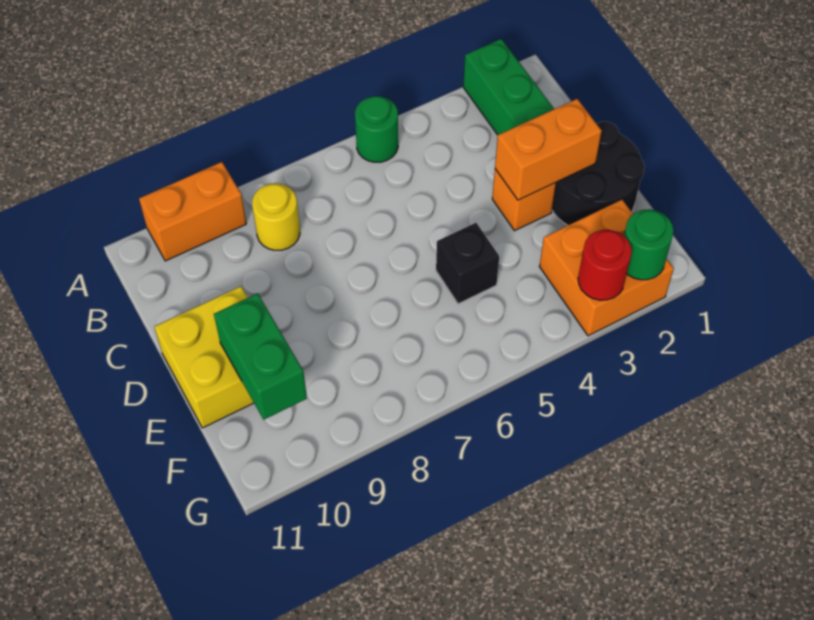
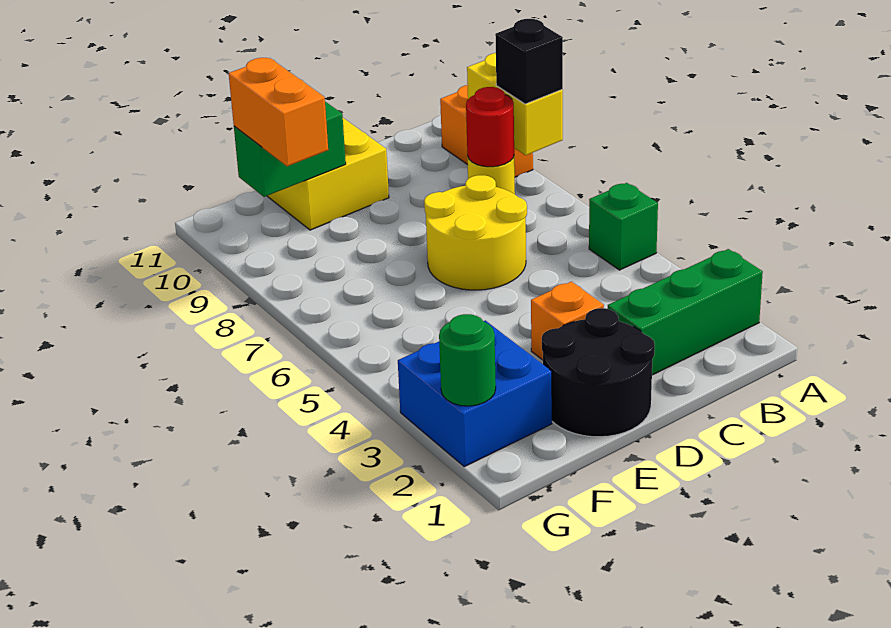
green round brick A5 level 1 -> green brick A5 level 1
none -> yellow brick A8:A9 level 2
none -> yellow round brick C6:D7 level 1
orange brick D2:D3 level 2 -> orange brick F9:F10 level 3
black brick E5 level 1 -> black brick A8 level 3
orange brick F2:G3 level 1 -> blue brick F2:G3 level 1
red round brick G3 level 2 -> red round brick B8 level 2

